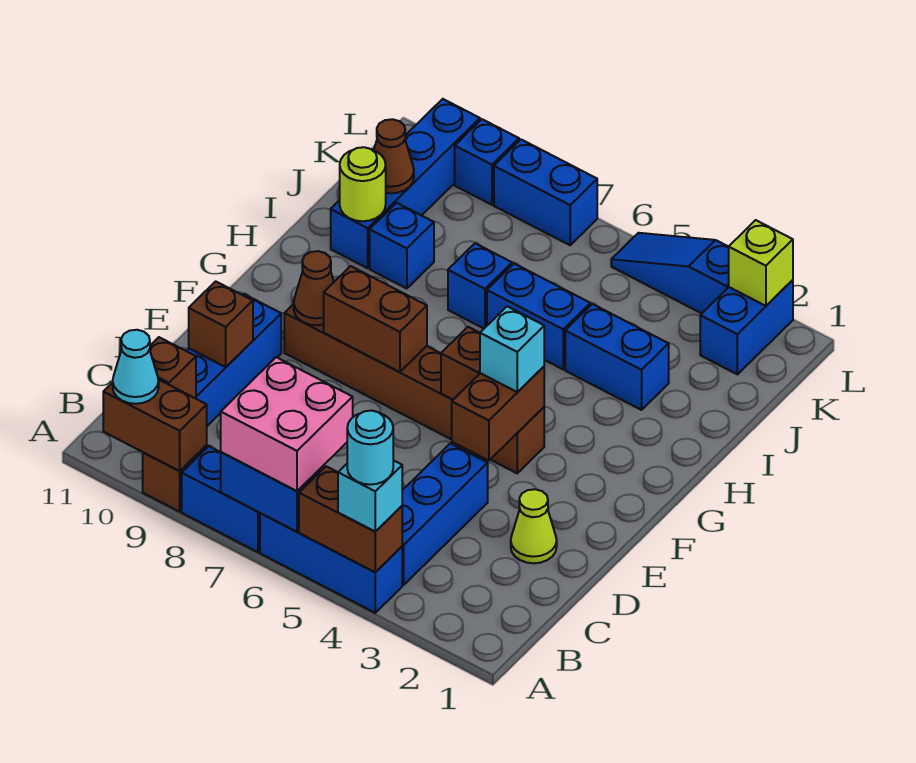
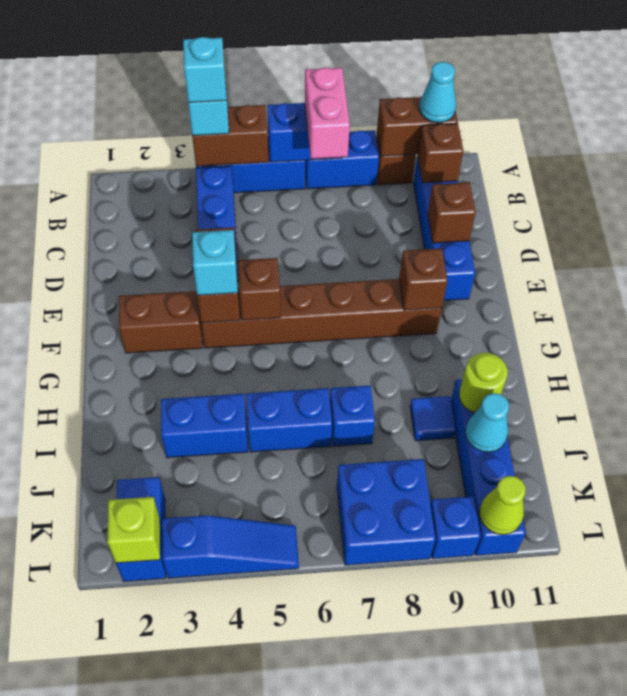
cyan round brick A4 level 4 -> cyan brick A4 level 4
pink brick A6:B7 level 3 -> pink brick A7:B7 level 3
lime cone D2 level 1 -> lime cone L10 level 2
brown brick F7:F8 level 2 -> brown brick F2:F3 level 1
brown cone F9 level 2 -> brown brick F9 level 2
blue brick I9 level 1 -> blue tile I9 level 1
brown cone J10 level 2 -> cyan cone J10 level 2
blue brick L7:L8 level 1 -> blue brick K7:L8 level 1

